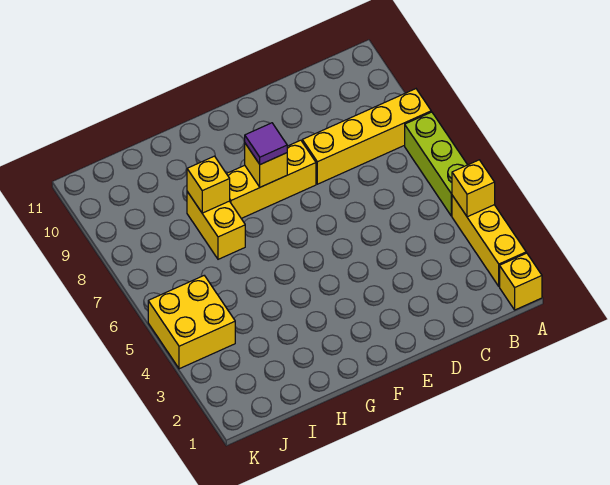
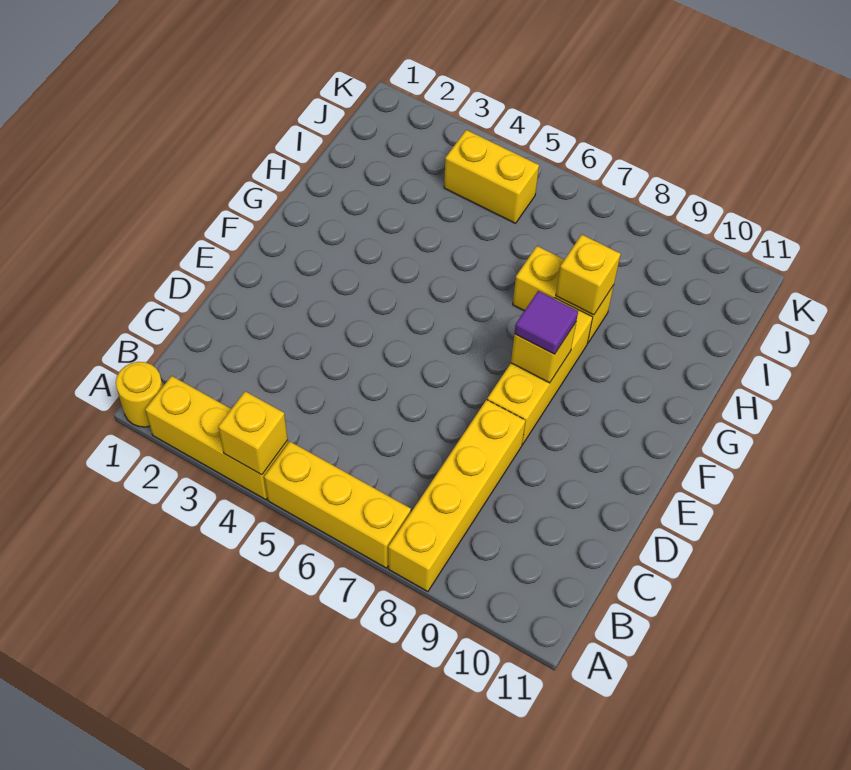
yellow brick A1 level 1 -> yellow round brick A1 level 1
lime brick A5:A7 level 1 -> yellow brick A5:A7 level 1
yellow brick J4:K5 level 1 -> yellow brick J4:J5 level 1

